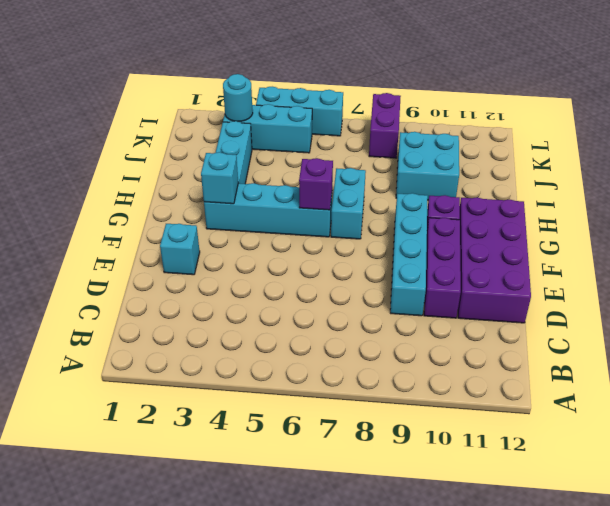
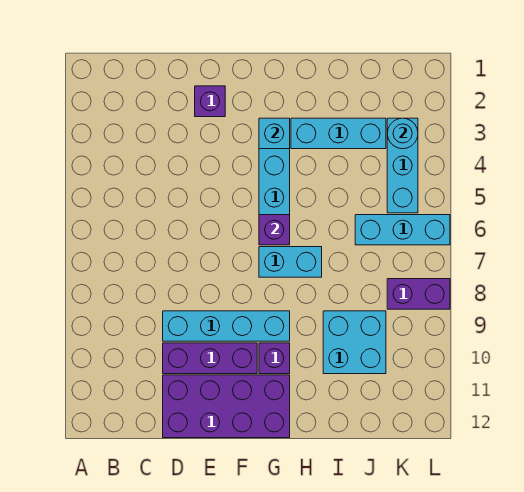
cyan brick E2 level 1 -> purple brick E2 level 1
cyan brick L4:L6 level 1 -> cyan brick J6:L6 level 1

